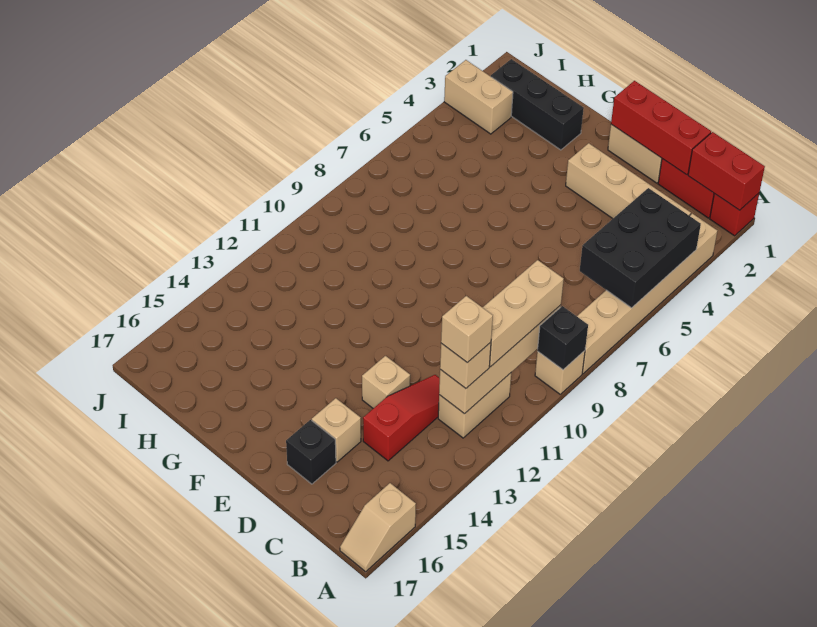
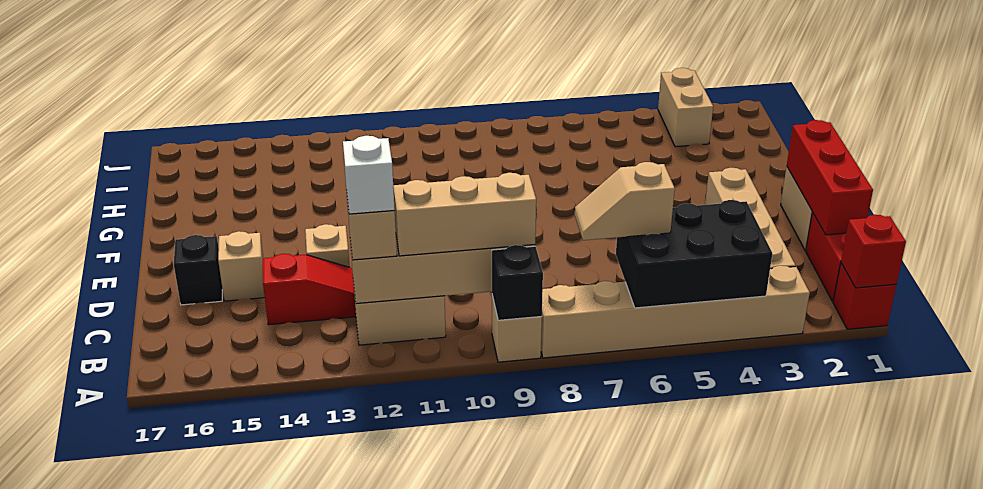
red brick A1:B1 level 2 -> red brick A1 level 2
tan slope A16:A17 level 1 top 16 -> tan slope B6:B7 level 3 top 6
tan brick B12 level 4 -> white brick B12 level 4
black brick G2:I2 level 1 -> none

